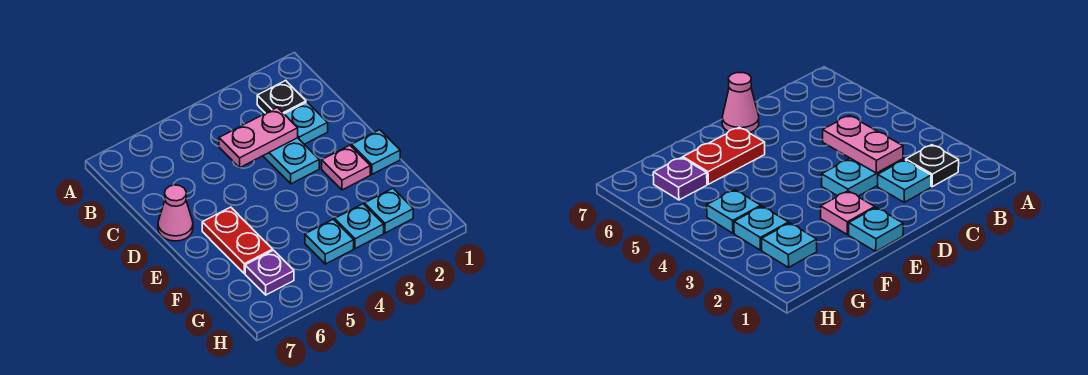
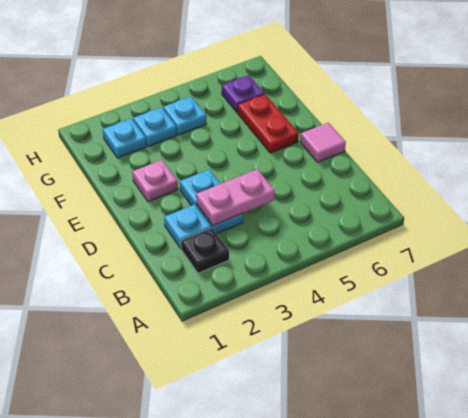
pink cone D7 level 1 -> pink tile D7 level 1
cyan plate E1 level 1 -> none

